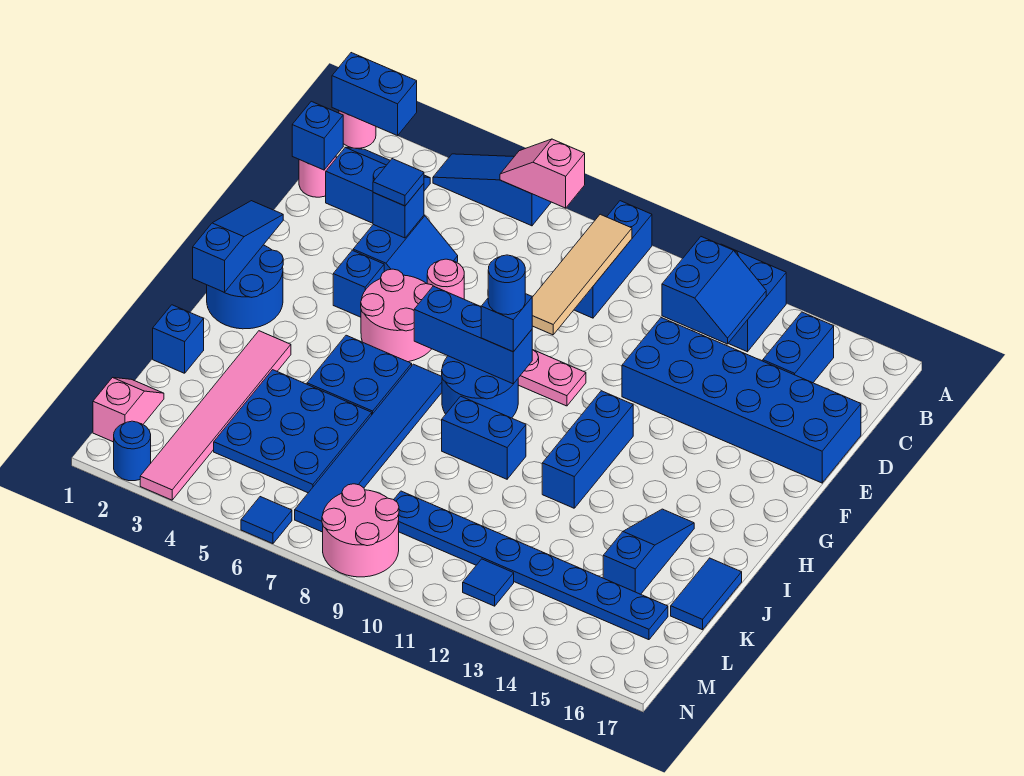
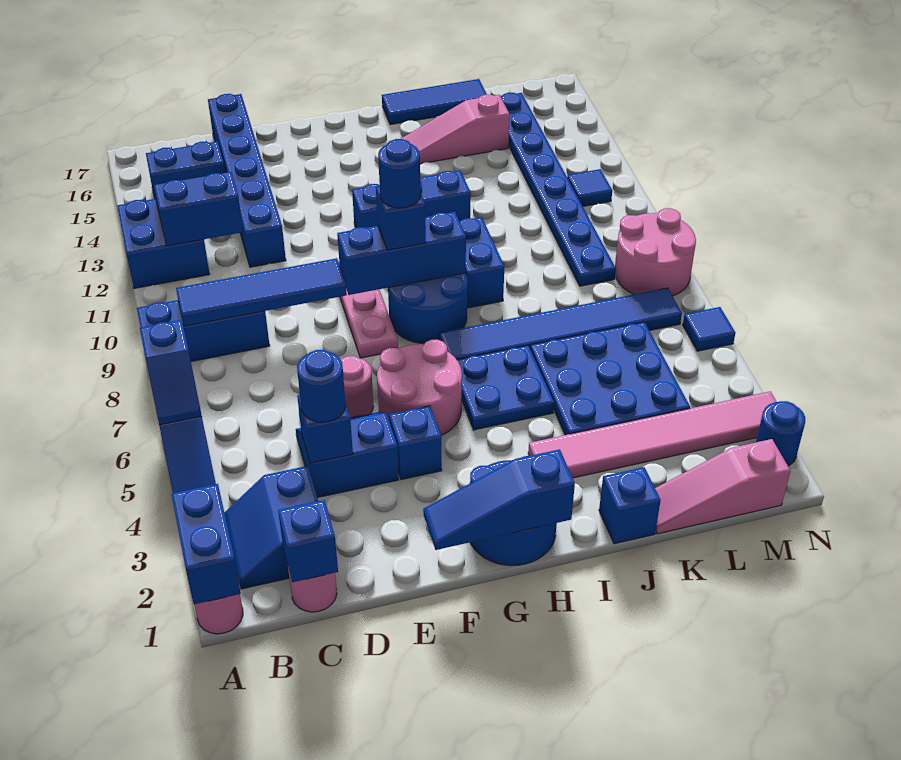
pink slope A6:A7 level 2 top 7 -> blue slope A6:A7 level 2 top 7
tan tile B9:E9 level 2 -> blue tile B9:E9 level 2
blue tile D4 level 3 -> blue round brick D4 level 3
blue brick D12:E17 level 1 -> blue brick D12:D17 level 1
blue brick G7:G9 level 2 -> blue brick F9:H9 level 2
blue slope I15:K15 level 1 top K -> pink slope I15:K15 level 1 top K
blue tile J17:K17 level 1 -> blue tile I17:K17 level 1
pink slope L1:M1 level 1 top M -> pink slope K1:M1 level 1 top M

